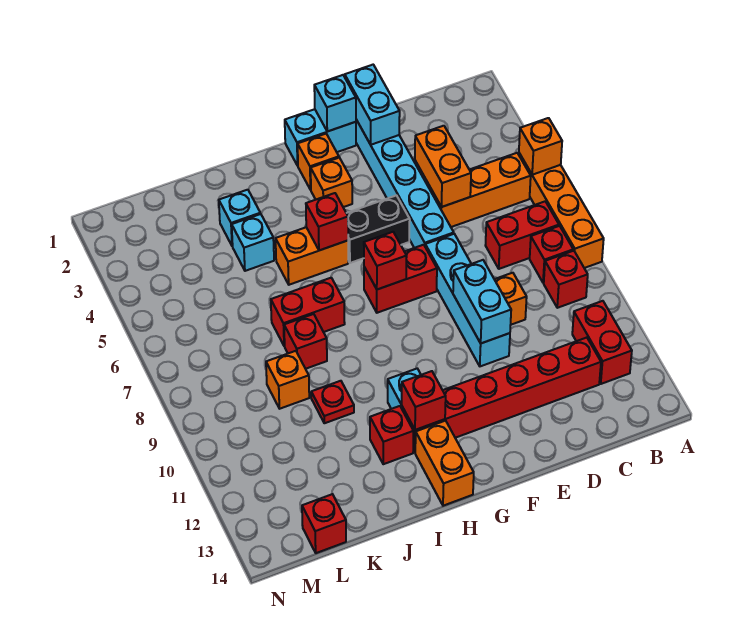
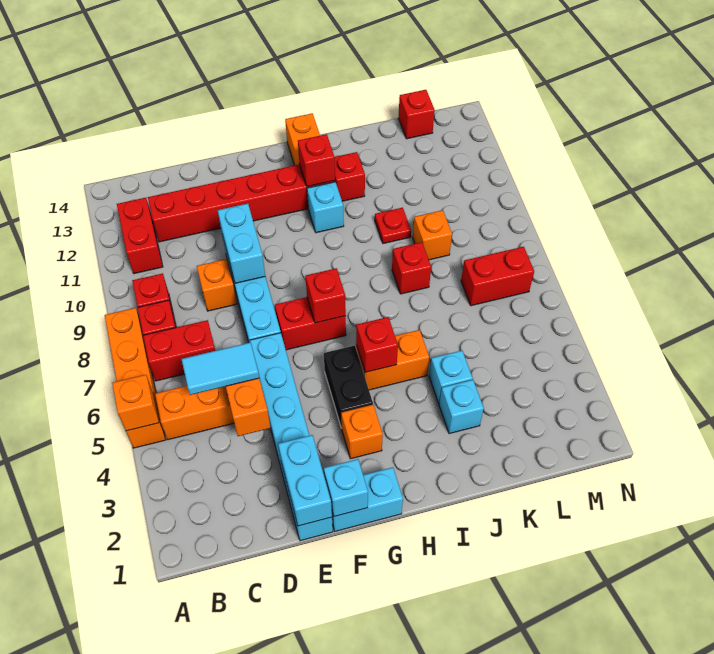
none -> cyan tile C5:D5 level 3
black brick F5:G5 level 1 -> black brick G4:G5 level 1
orange brick G2 level 1 -> none
red brick I7:J7 level 1 -> red brick L7:M7 level 1

